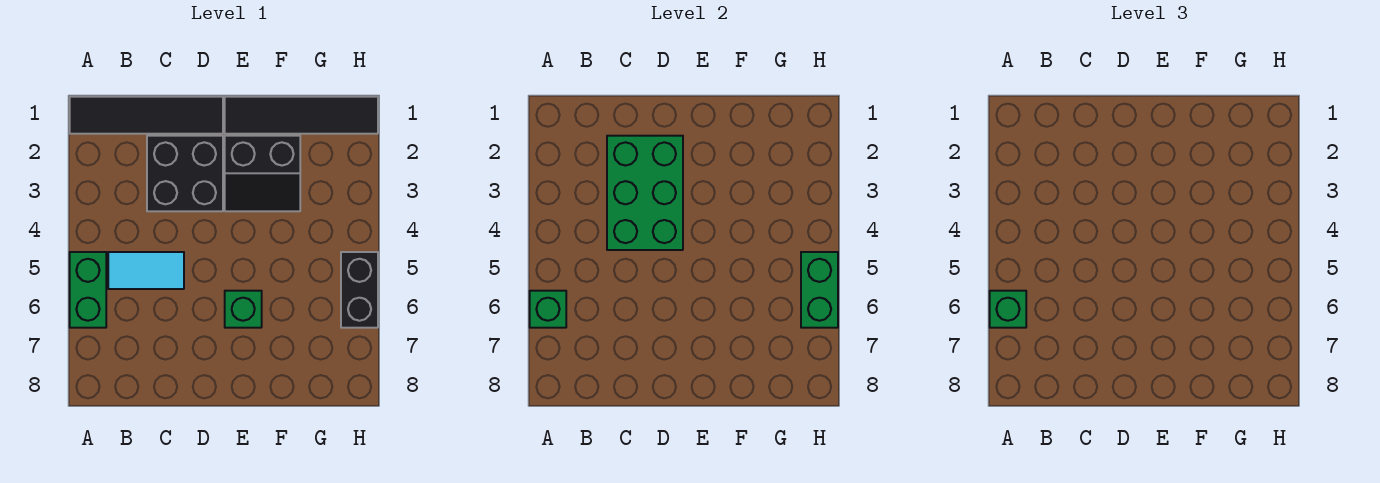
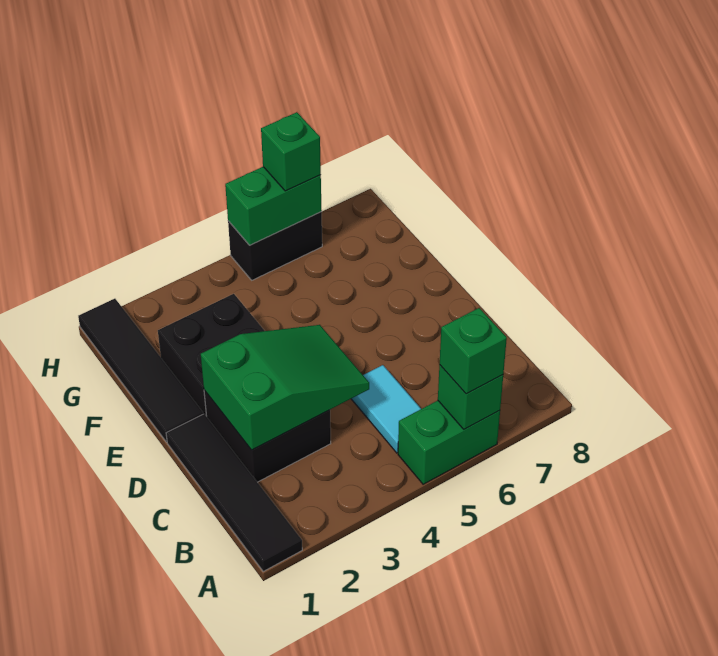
green brick C2:D4 level 2 -> green slope C2:D4 level 2 top 2
black slope E2:F3 level 1 top 2 -> black brick E2:F3 level 1
green brick E6 level 1 -> green brick H6 level 3

